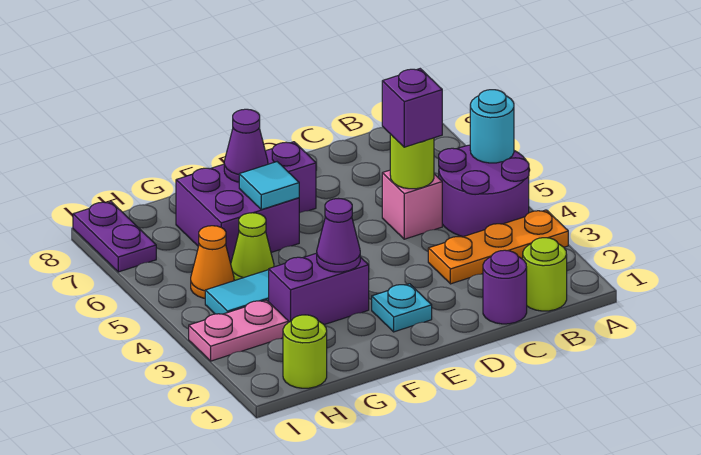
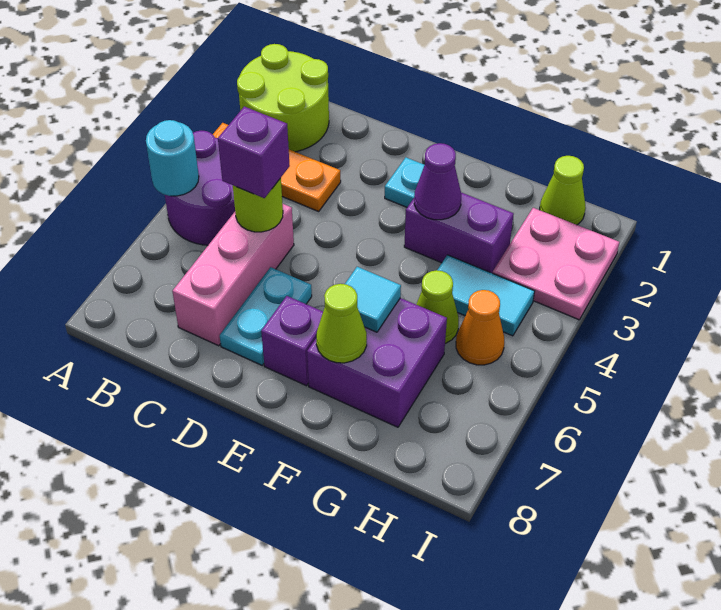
lime round brick B1 level 1 -> lime round brick A1:B2 level 1
purple round brick C1 level 1 -> none
pink brick C5 level 1 -> pink brick C5:C7 level 1
none -> cyan plate D6:D7 level 1
purple cone F7 level 2 -> lime cone F7 level 2
lime round brick H1 level 1 -> lime cone H1 level 1
pink plate H3:I3 level 1 -> pink plate H2:I3 level 1
purple plate I7:I8 level 1 -> none

